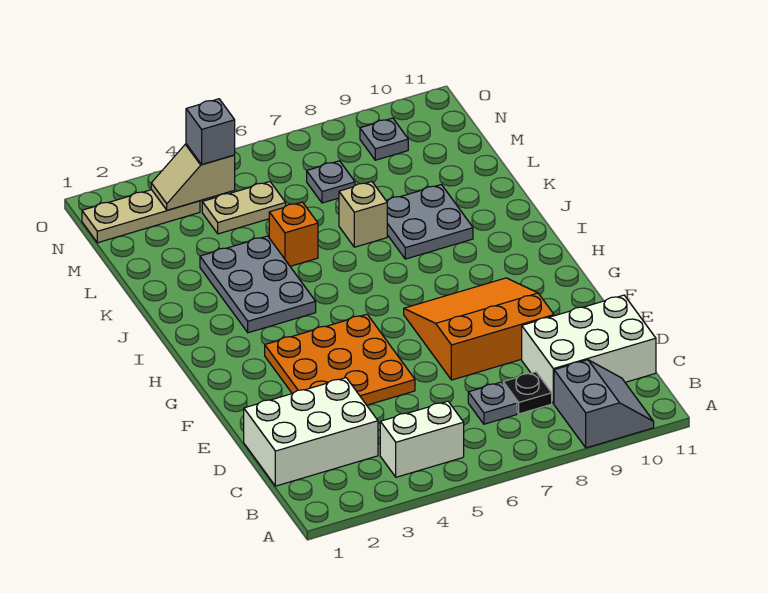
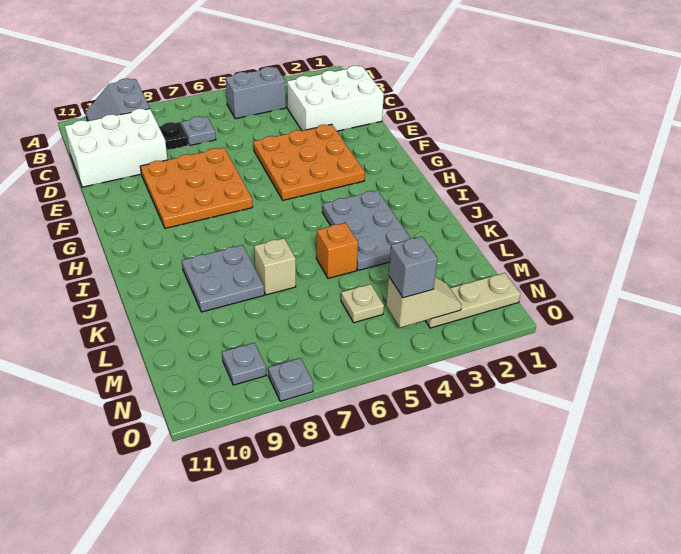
white brick B4:B5 level 1 -> grey brick B4:B5 level 1
orange slope E7:G9 level 1 top E -> orange plate E7:G9 level 1
tan plate M4:M5 level 1 -> tan plate M5 level 1
grey plate M7 level 1 -> grey plate O8 level 1

